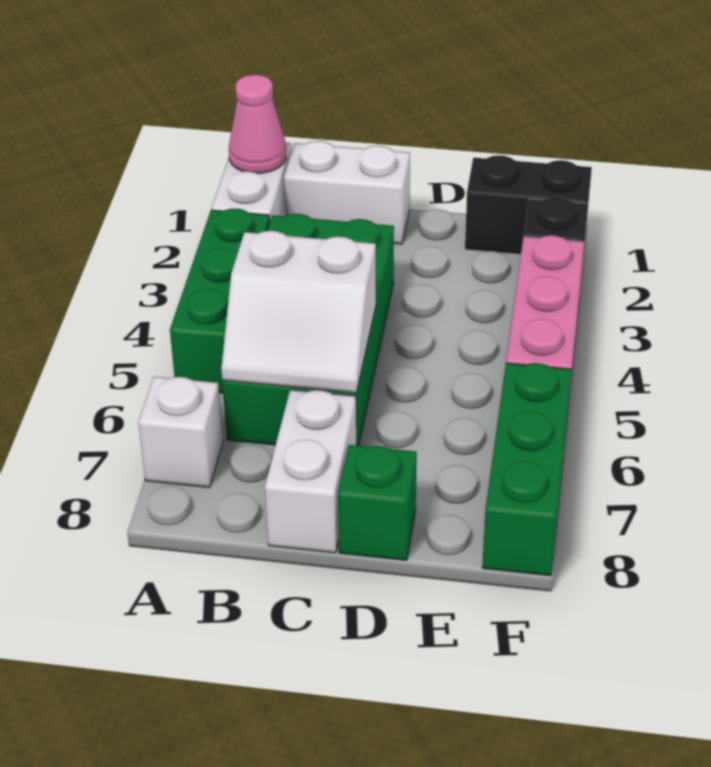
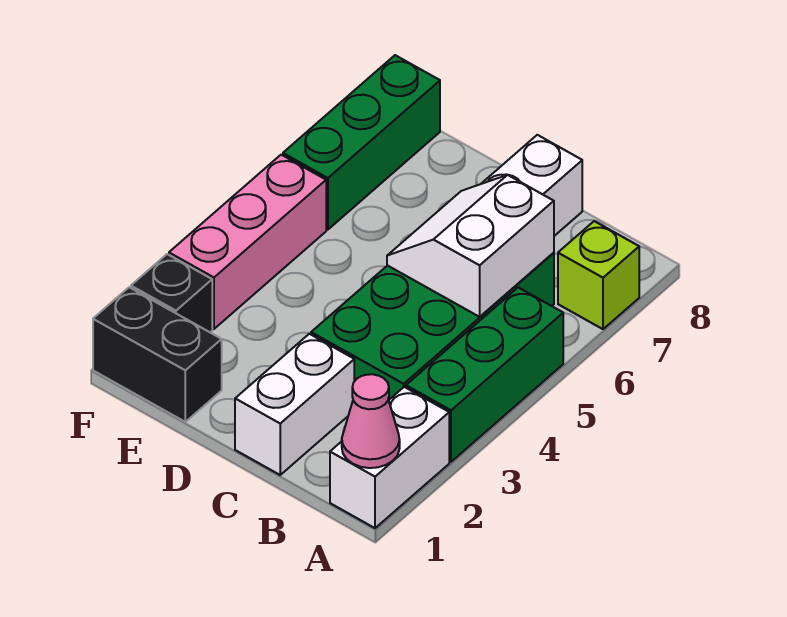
white brick A7 level 1 -> lime brick A7 level 1
white brick B1:C1 level 1 -> white brick C1:C2 level 1
white slope B5:C6 level 2 top 5 -> white slope B5:C6 level 2 top B
green brick D8 level 1 -> none

